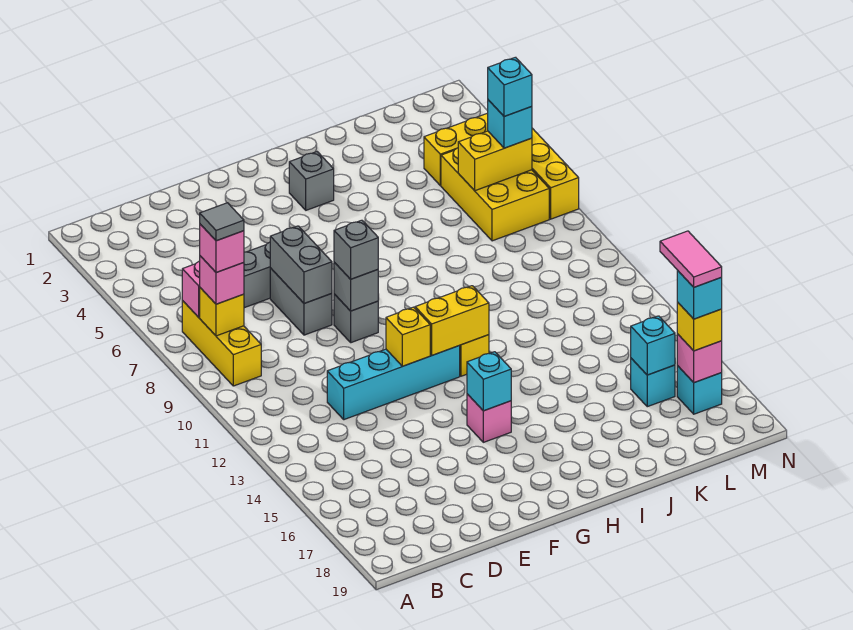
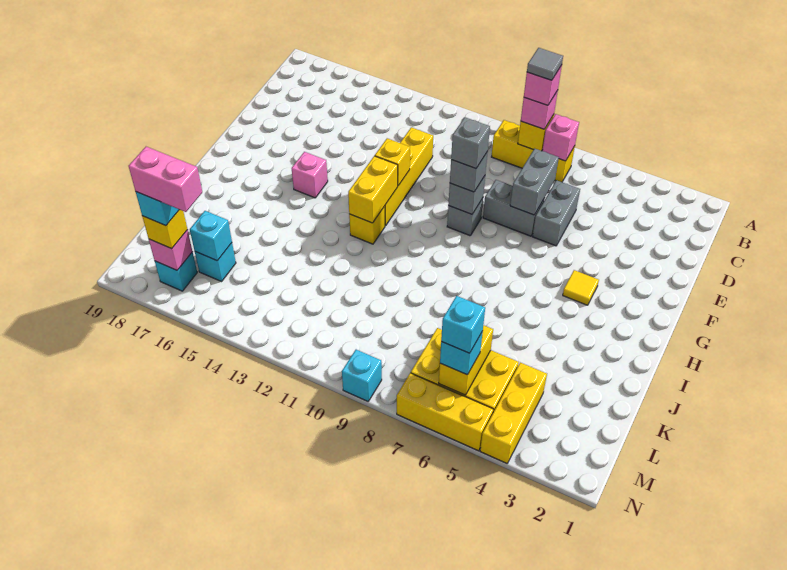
cyan brick D12:G12 level 1 -> yellow brick D12:G12 level 1
grey brick E7:E8 level 2 -> grey brick D7:E7 level 2
none -> yellow tile G4 level 1
cyan brick G15 level 2 -> cyan brick N9 level 1
grey brick H3 level 1 -> grey brick F9 level 4
pink tile M16:M17 level 5 -> pink brick M16:M17 level 5

